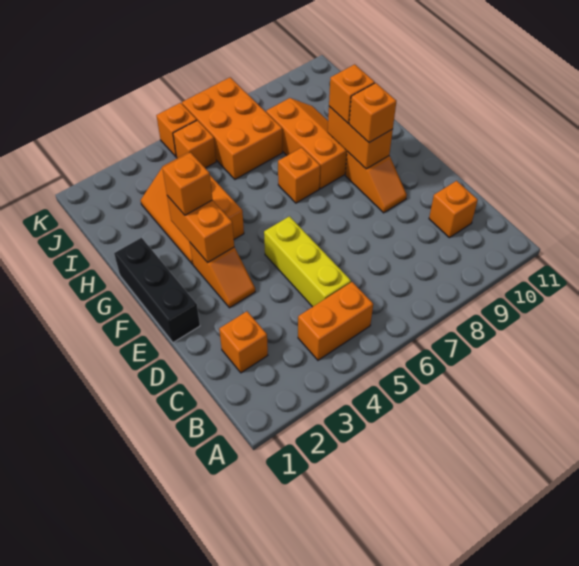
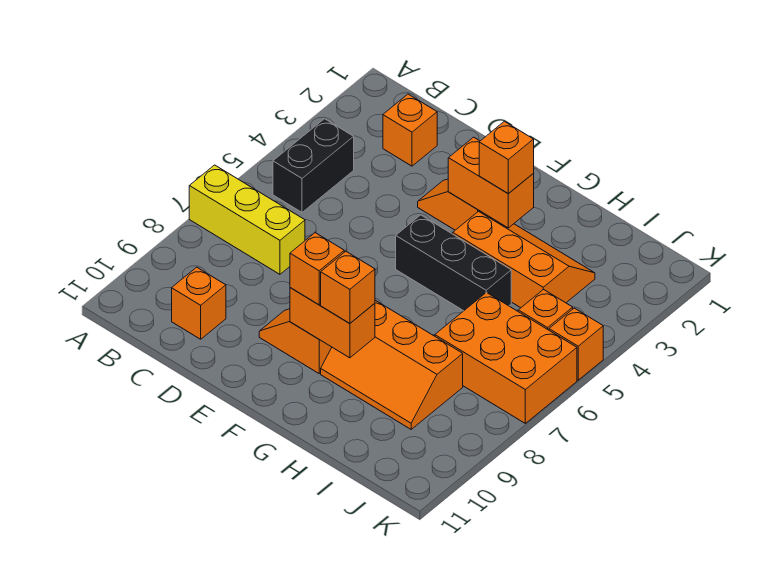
orange brick B4:B5 level 1 -> black brick B4:B5 level 1
yellow brick C5:E5 level 1 -> yellow brick A7:C7 level 1
black brick E1:G1 level 1 -> black brick F5:H5 level 1
orange brick G7 level 1 -> none

